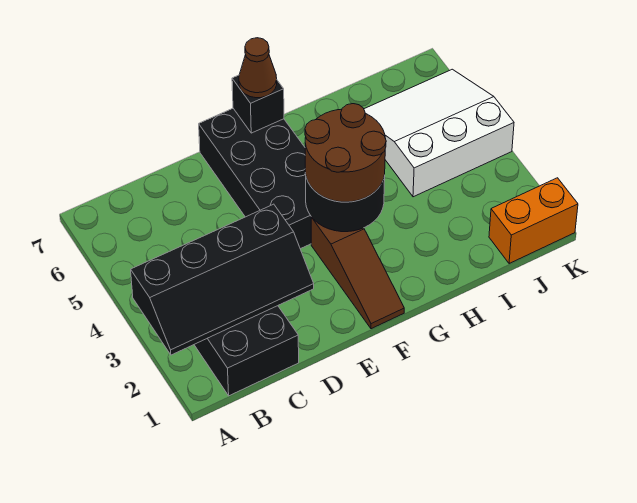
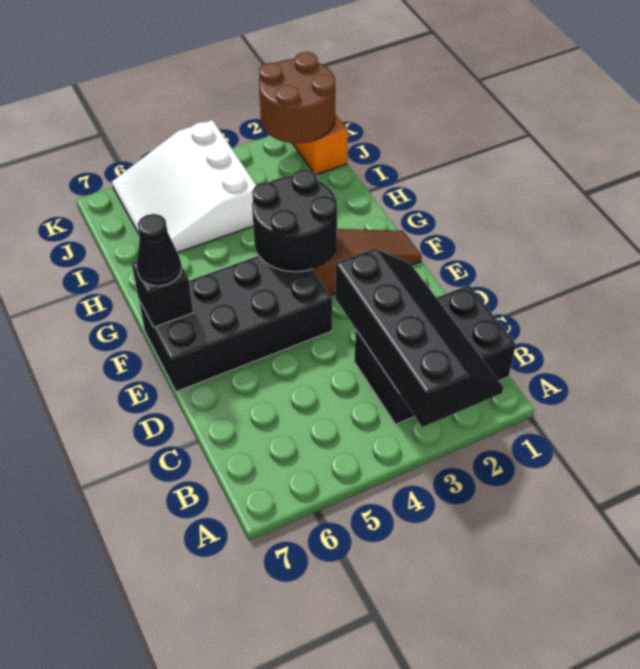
brown round brick F3:G4 level 3 -> brown round brick J1:K2 level 2
brown cone F7 level 3 -> black cone F7 level 3

